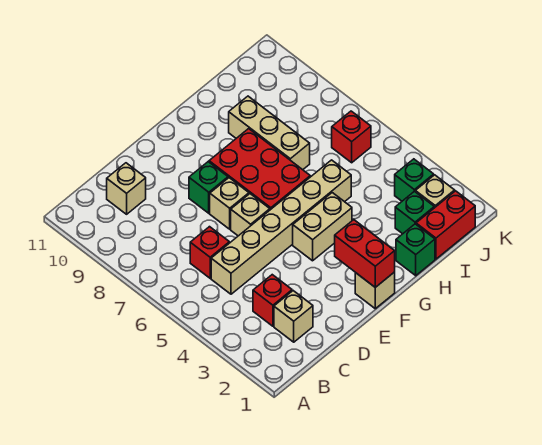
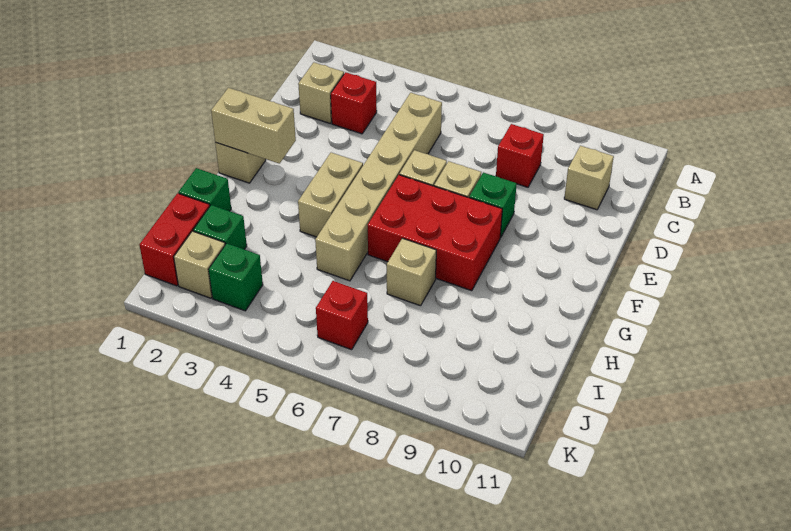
red brick C6 level 1 -> red brick C8 level 1
red brick F1:F2 level 2 -> tan brick F1:F2 level 2
tan brick H7:H9 level 1 -> tan brick H7 level 1

